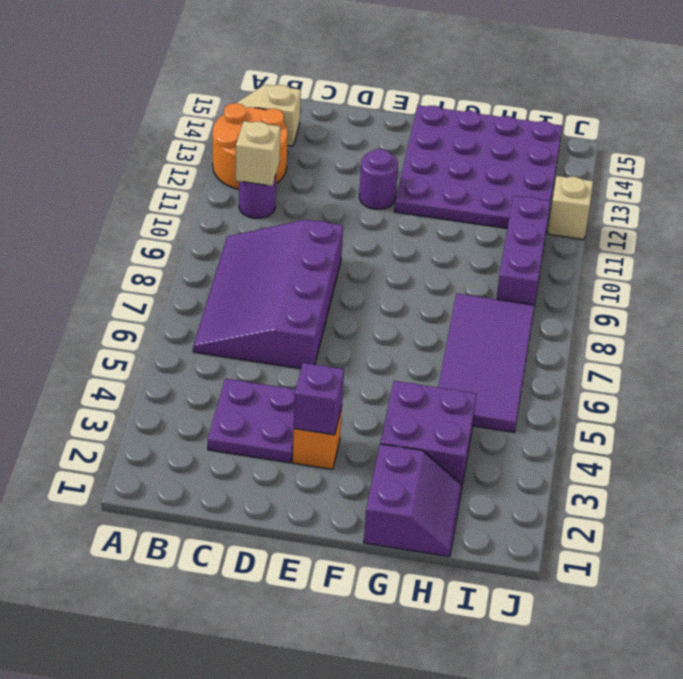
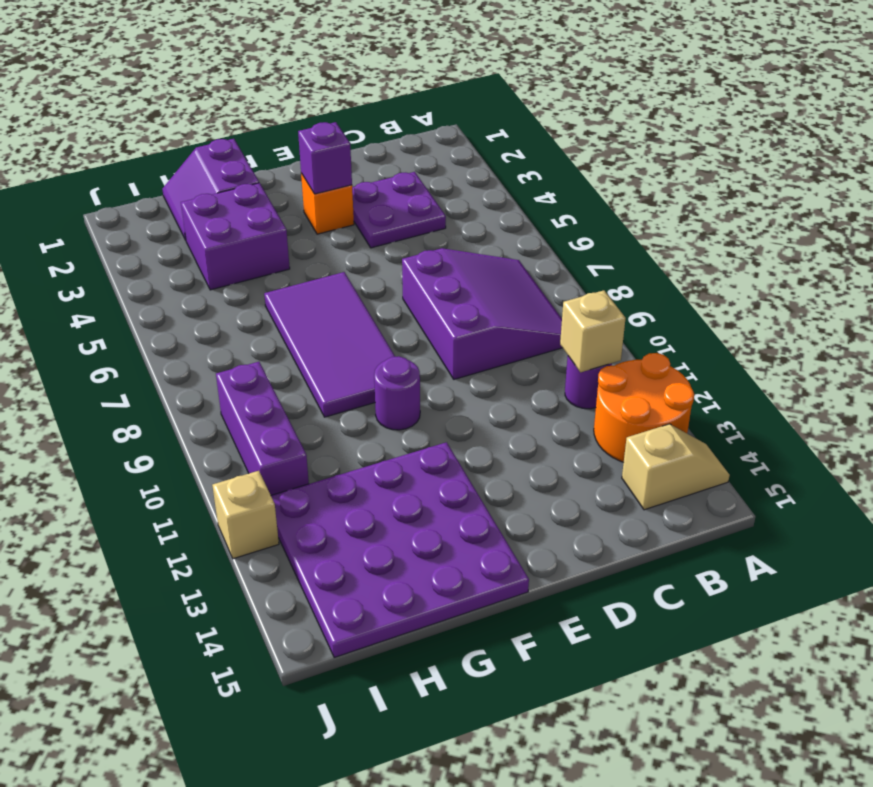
purple slope B6:D9 level 1 top D -> purple slope B7:D9 level 1 top D
purple round brick E12 level 1 -> purple round brick F10 level 1
purple tile H5:I8 level 1 -> purple tile F6:G9 level 1

